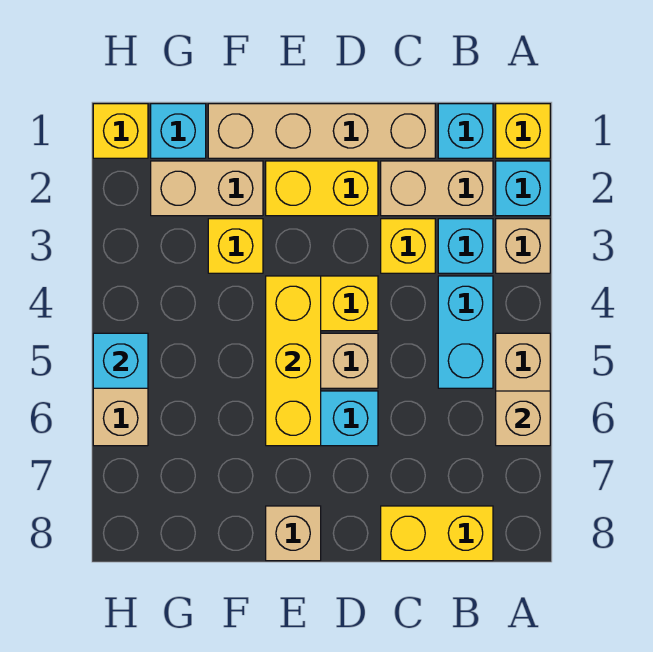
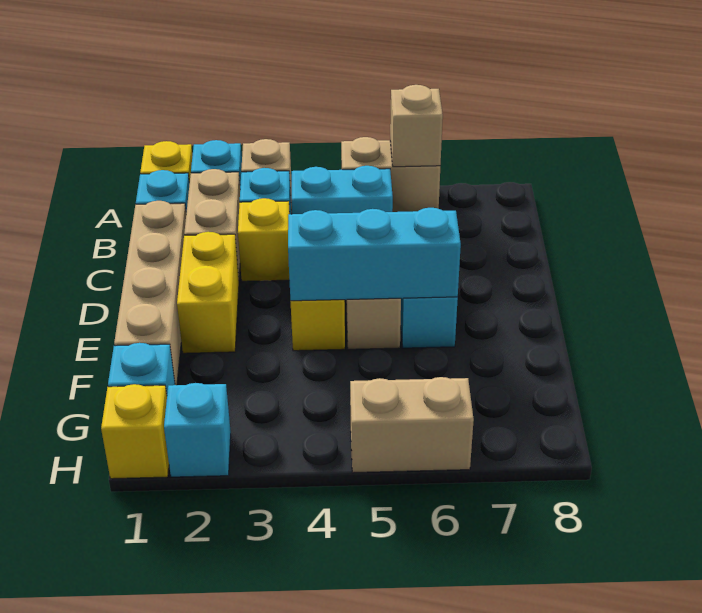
yellow brick B8:C8 level 1 -> none
yellow brick E4:E6 level 2 -> cyan brick E4:E6 level 2
tan brick E8 level 1 -> none
tan brick F2:G2 level 1 -> none
yellow brick F3 level 1 -> none
cyan brick H5 level 2 -> cyan brick H2 level 1

